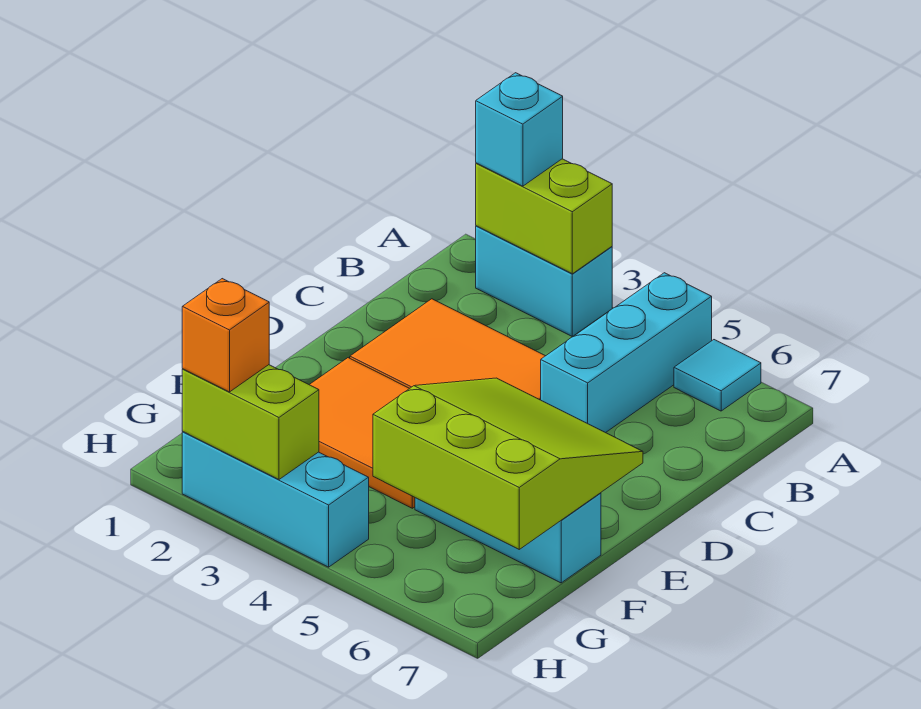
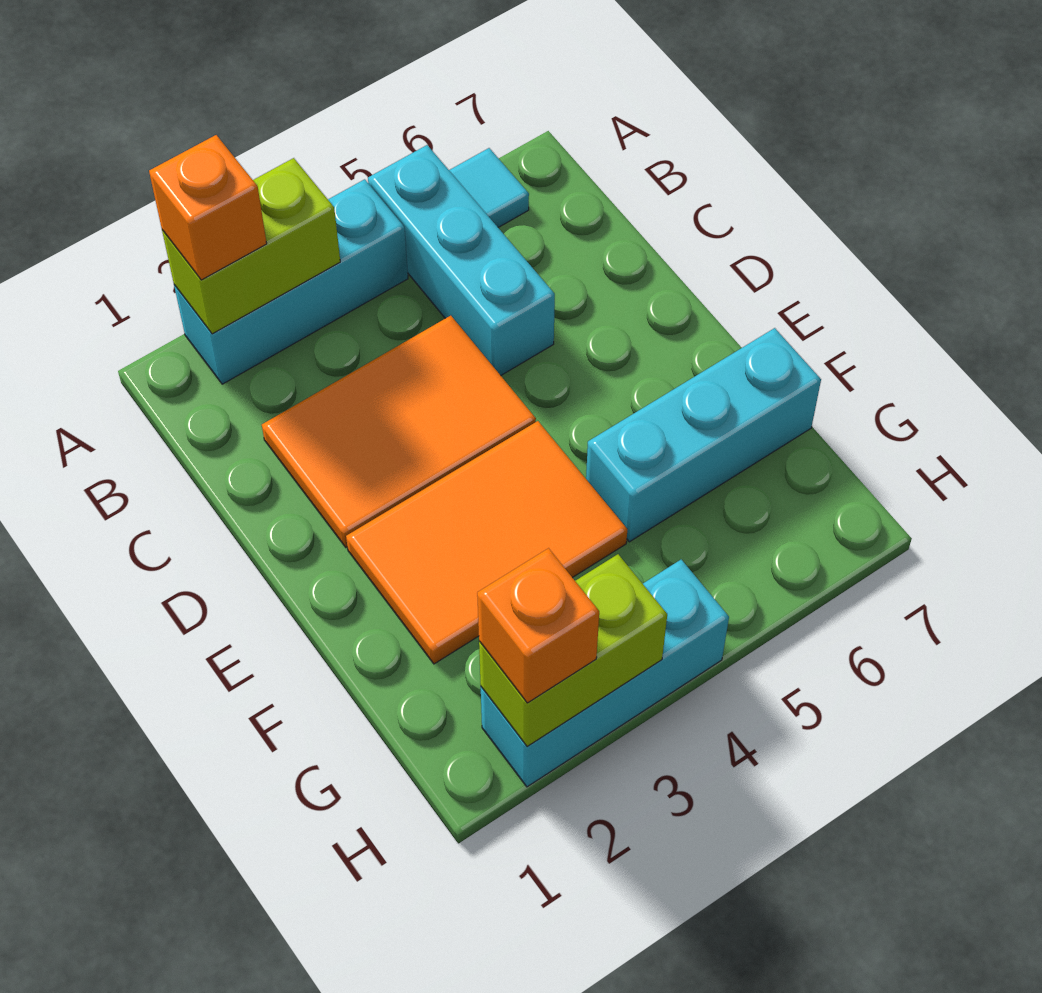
cyan brick A2:A3 level 1 -> cyan brick A2:A4 level 1
cyan brick A2 level 3 -> orange brick A2 level 3
lime slope E5:G7 level 2 top G -> none

